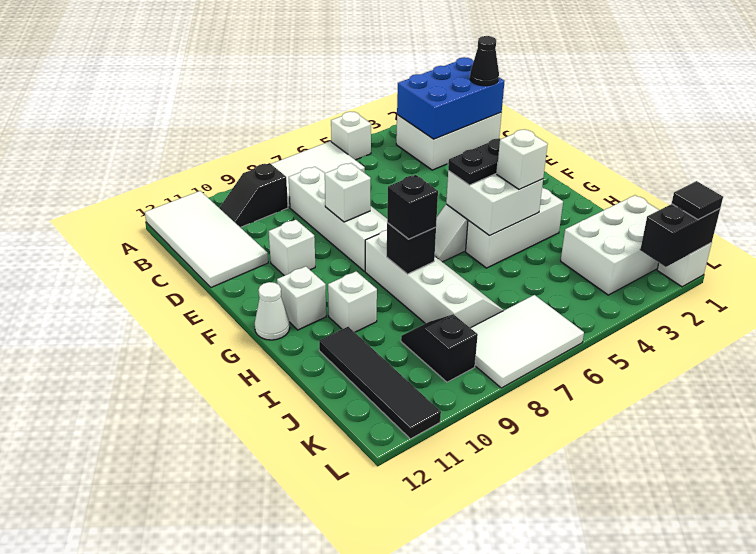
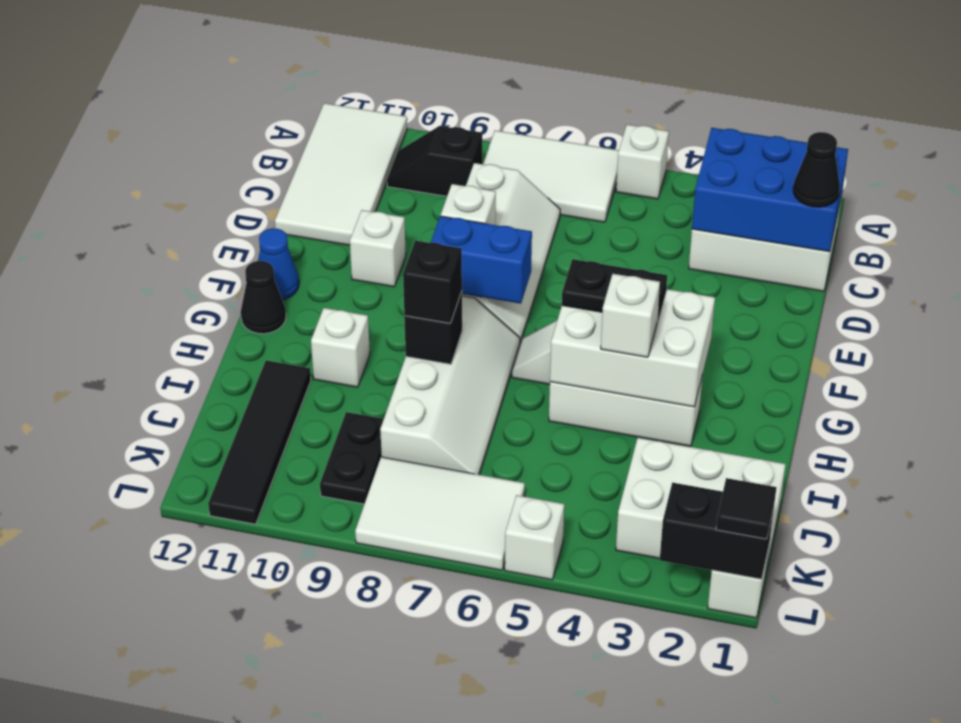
none -> blue brick F7:F8 level 2
none -> blue cone F12 level 1
white brick G4:H5 level 2 -> white brick G3:H5 level 2
white brick G11 level 1 -> white brick L5 level 1
white cone G12 level 1 -> black cone G12 level 1
black slope J9:K9 level 1 top K -> black plate J9:K9 level 1

